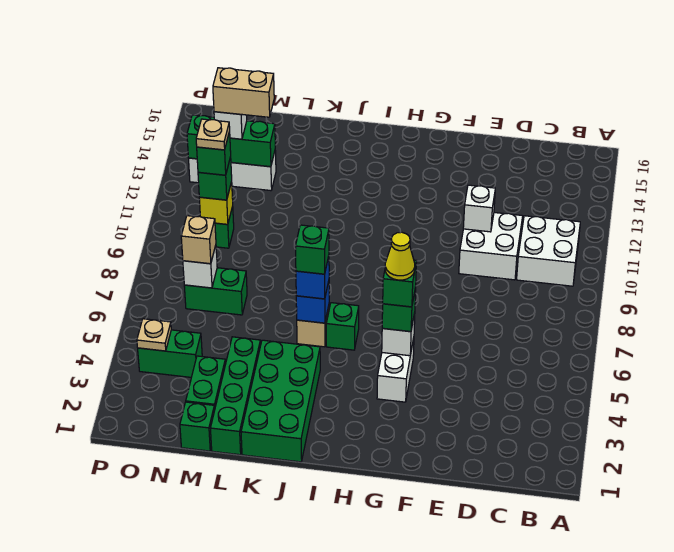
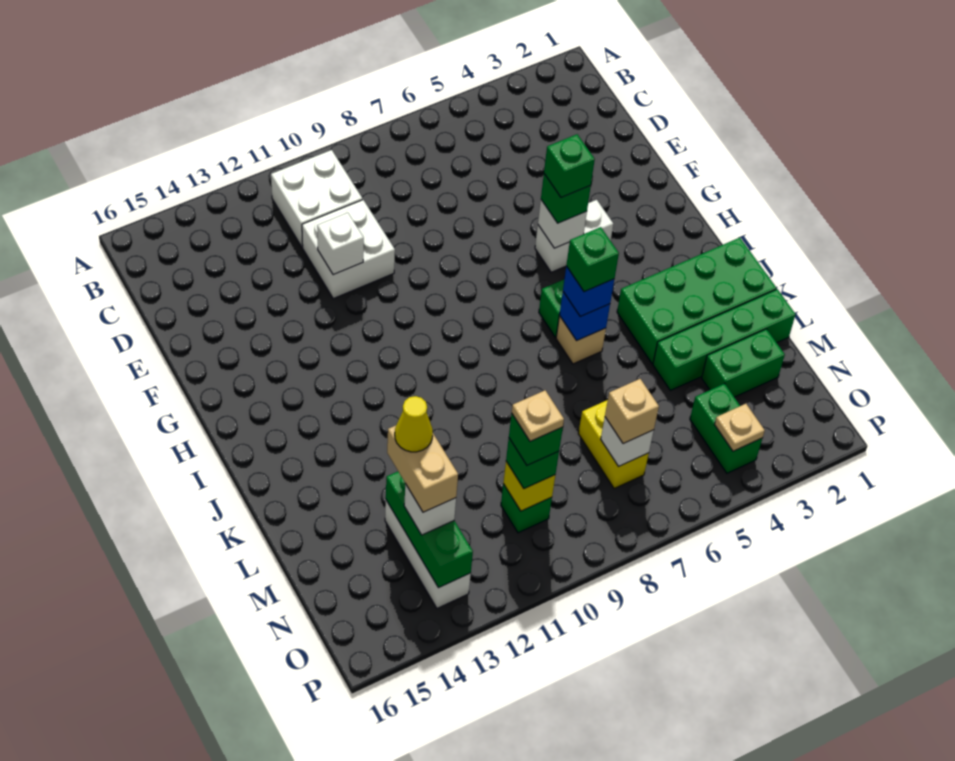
yellow cone G5 level 5 -> yellow cone M13 level 5
green brick M1 level 1 -> none
green brick M7:N7 level 1 -> yellow brick M7:N7 level 1

